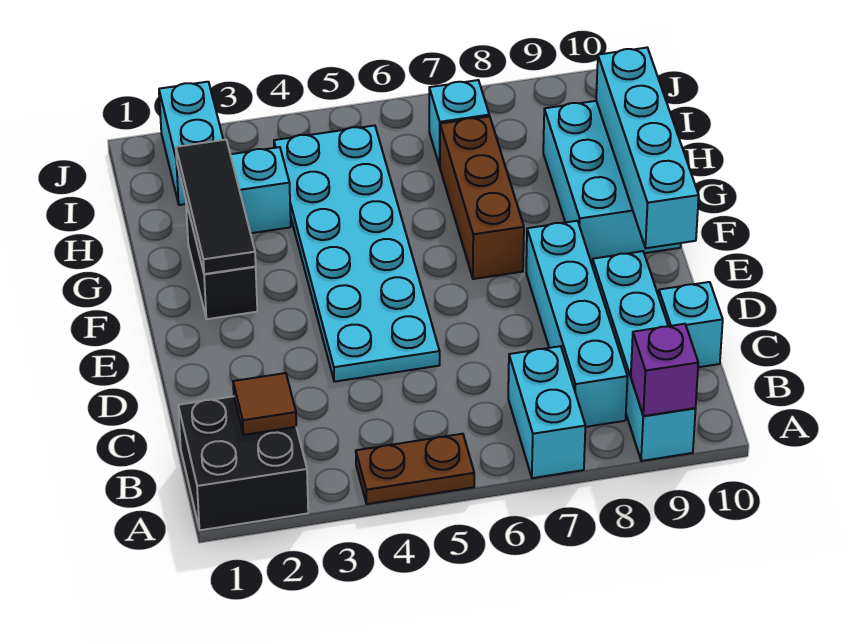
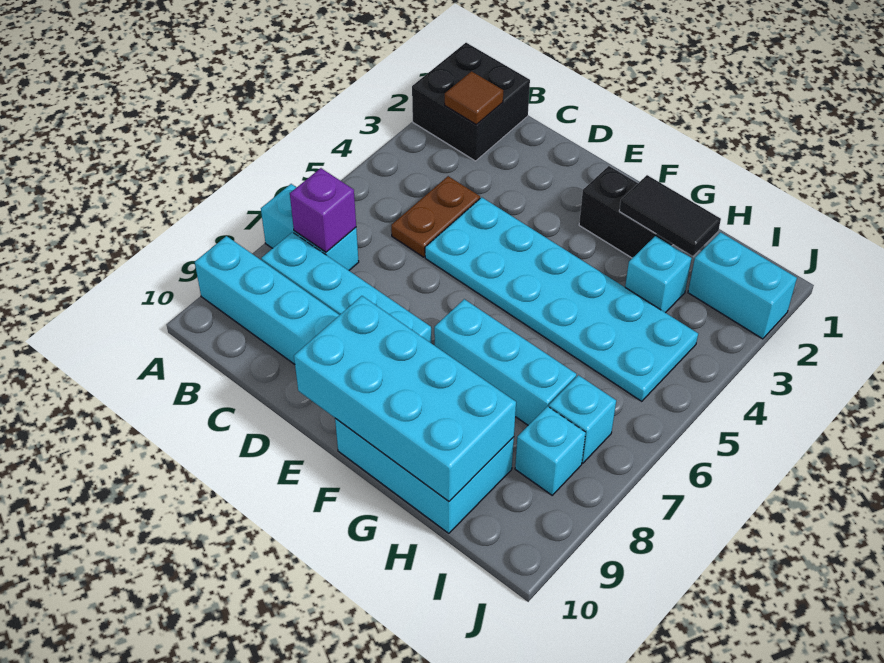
brown plate A4:A5 level 1 -> brown plate C4:C5 level 1
purple brick A9 level 2 -> purple brick B7 level 2
cyan brick C10 level 1 -> cyan brick I8 level 1
cyan brick E10:H10 level 2 -> cyan brick E9:H10 level 2
black tile F2:H2 level 2 -> black tile G2:H2 level 2
brown brick F7:H7 level 1 -> cyan brick F7:H7 level 1

